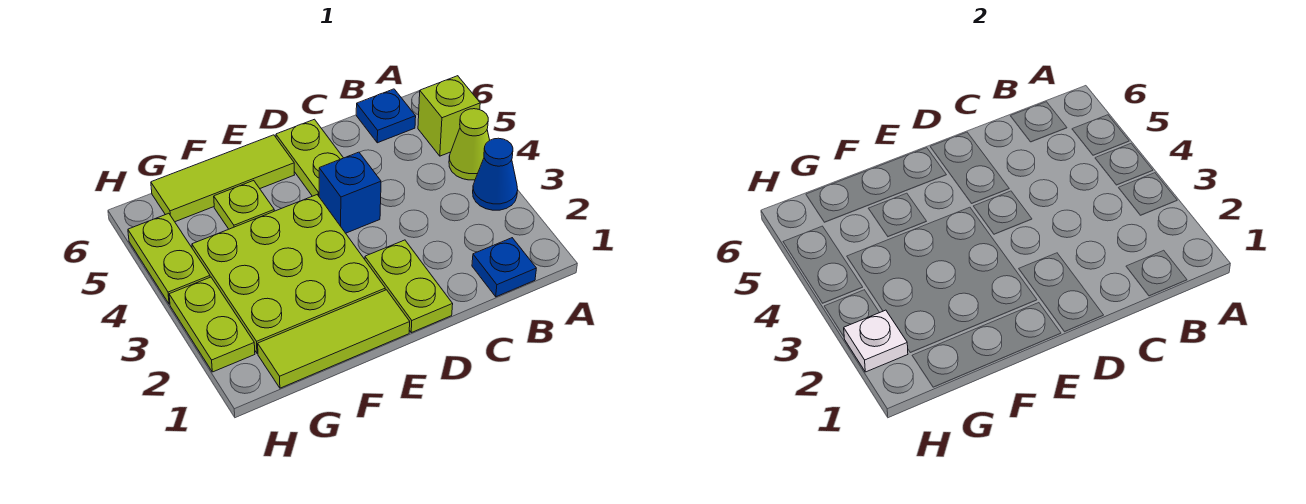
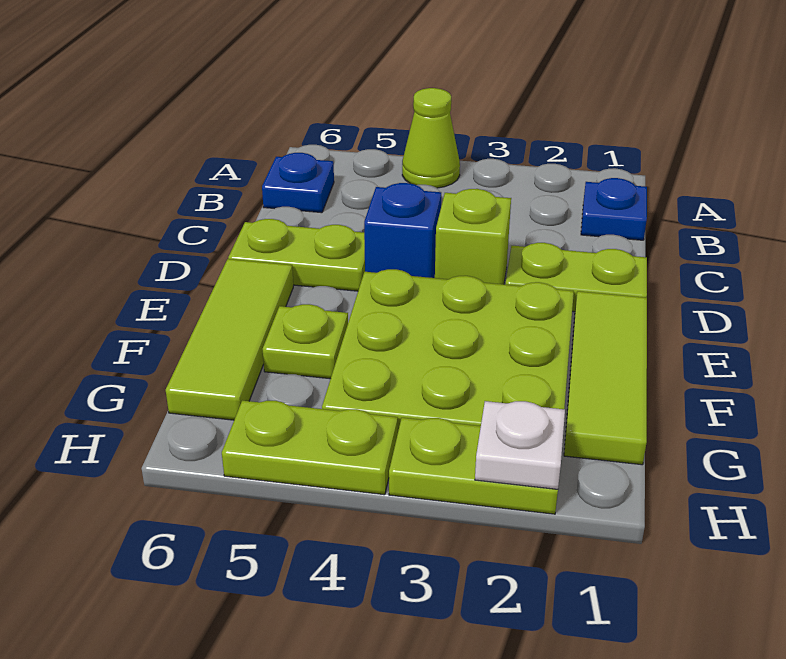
blue cone A3 level 1 -> none
lime brick A5 level 1 -> lime brick D3 level 1

